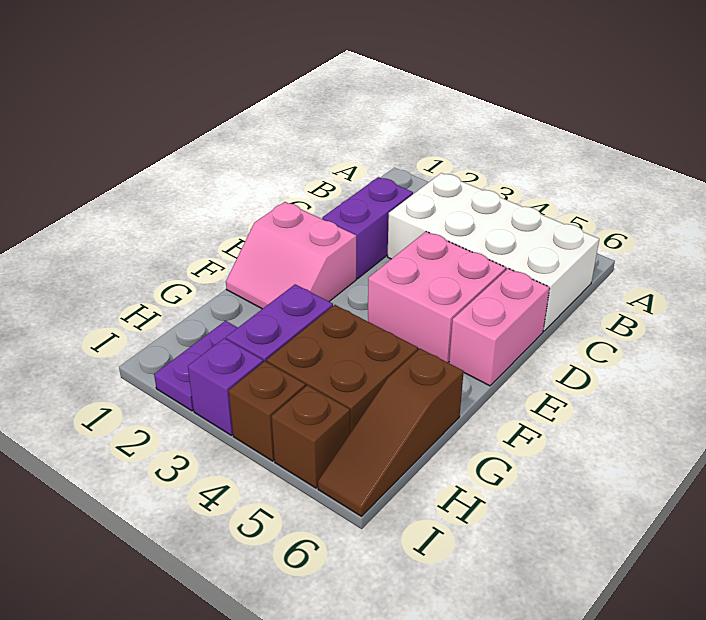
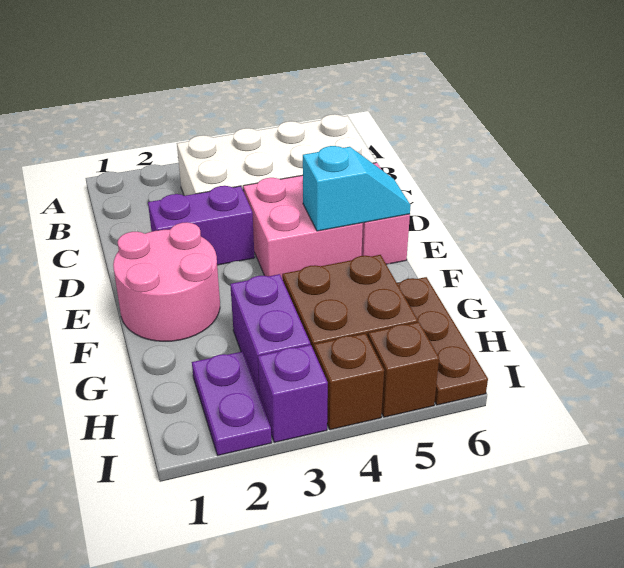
purple brick C2:D2 level 1 -> purple brick D2:D3 level 1
pink slope E1:F2 level 1 top E -> pink round brick E1:F2 level 1
none -> cyan slope E5:E6 level 2 top 5
brown slope G6:I6 level 1 top G -> brown plate G6:I6 level 1

